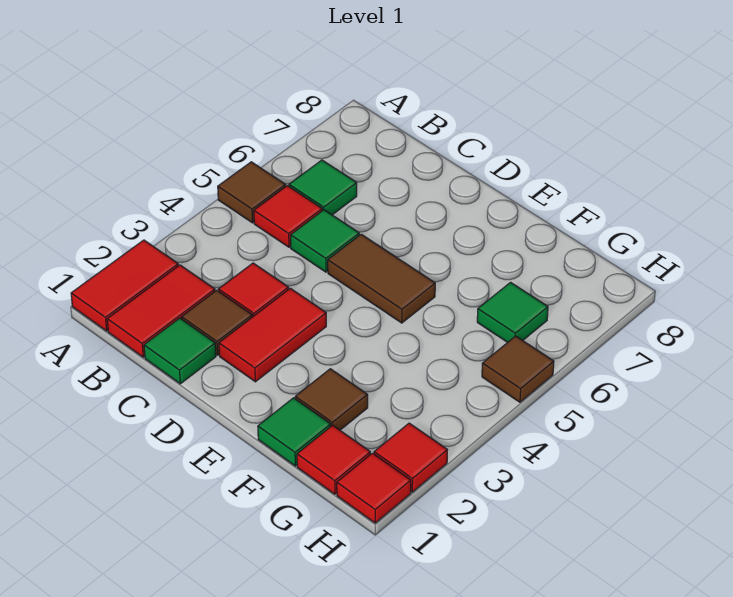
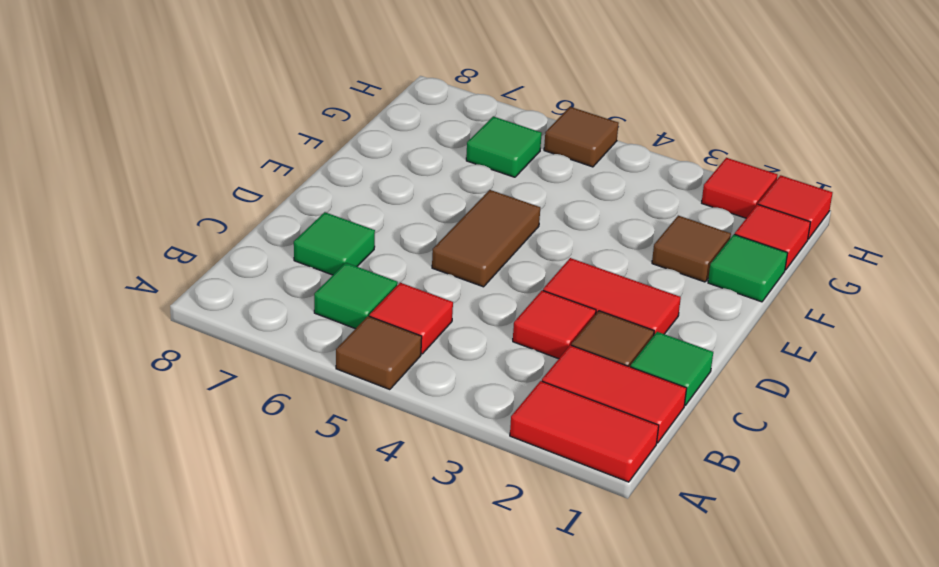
green tile C5 level 1 -> green tile C7 level 1

